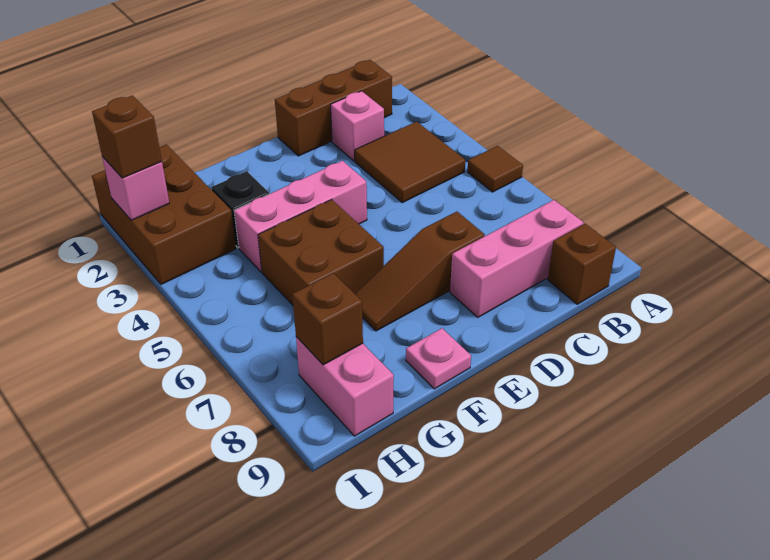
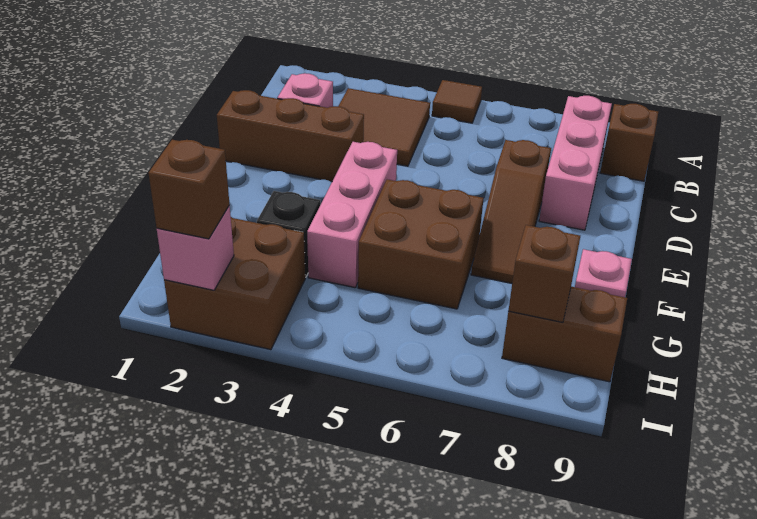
brown brick B1:D1 level 1 -> brown brick D1:D3 level 1
brown brick H1:I3 level 1 -> brown brick H2:I3 level 1
pink brick H8:H9 level 1 -> brown brick H8:H9 level 1

